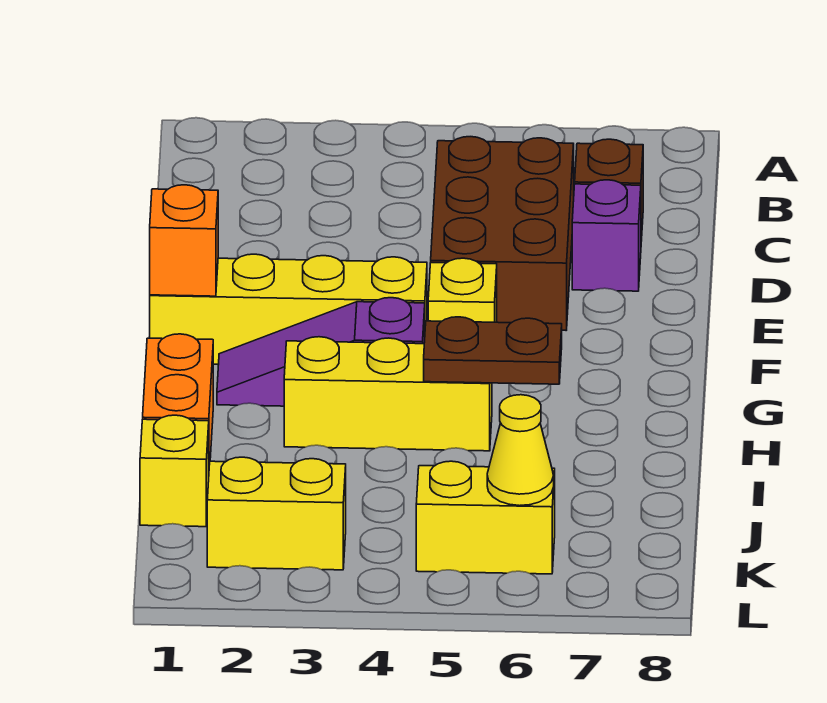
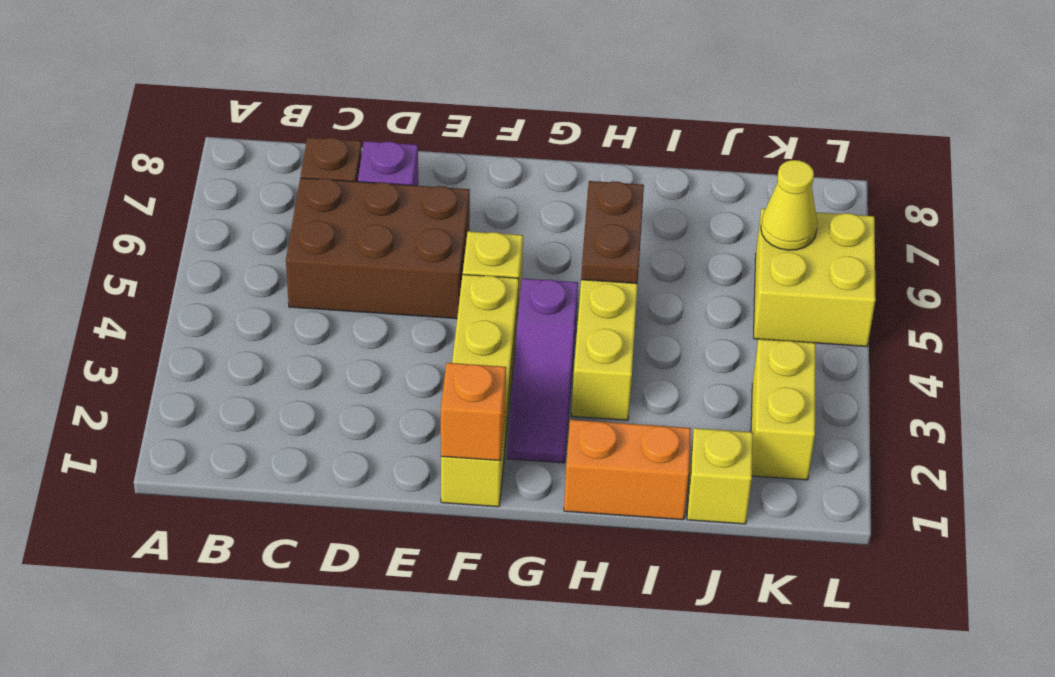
yellow brick K5:K6 level 1 -> yellow brick K5:L6 level 1

